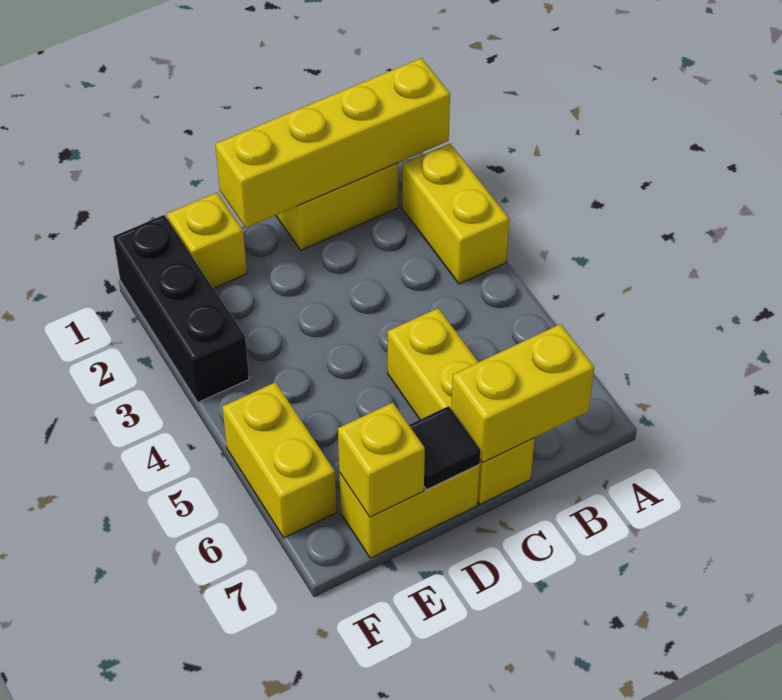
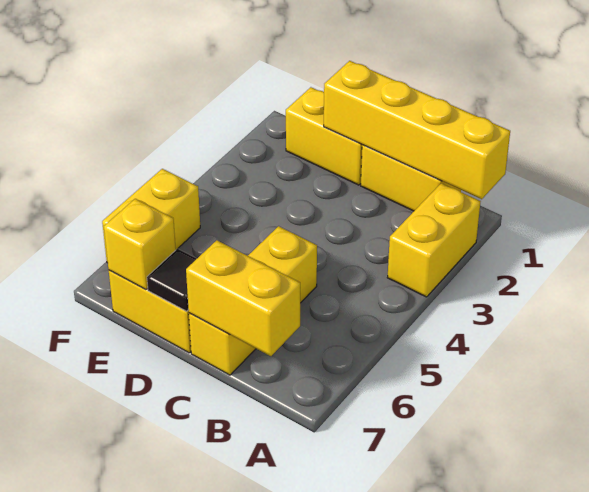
yellow brick E1 level 1 -> yellow brick D1:E1 level 1
black brick F1:F3 level 1 -> none

